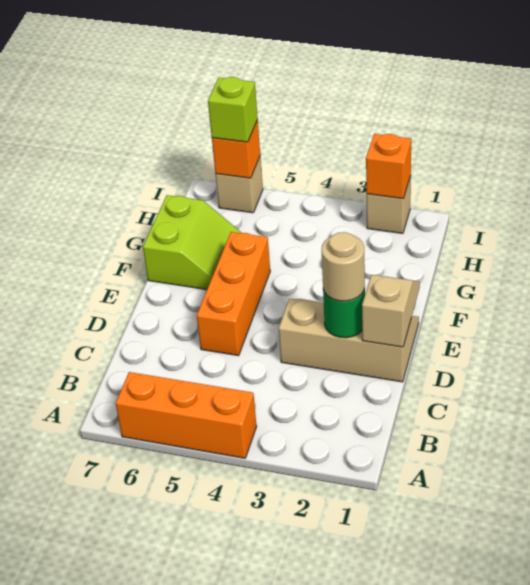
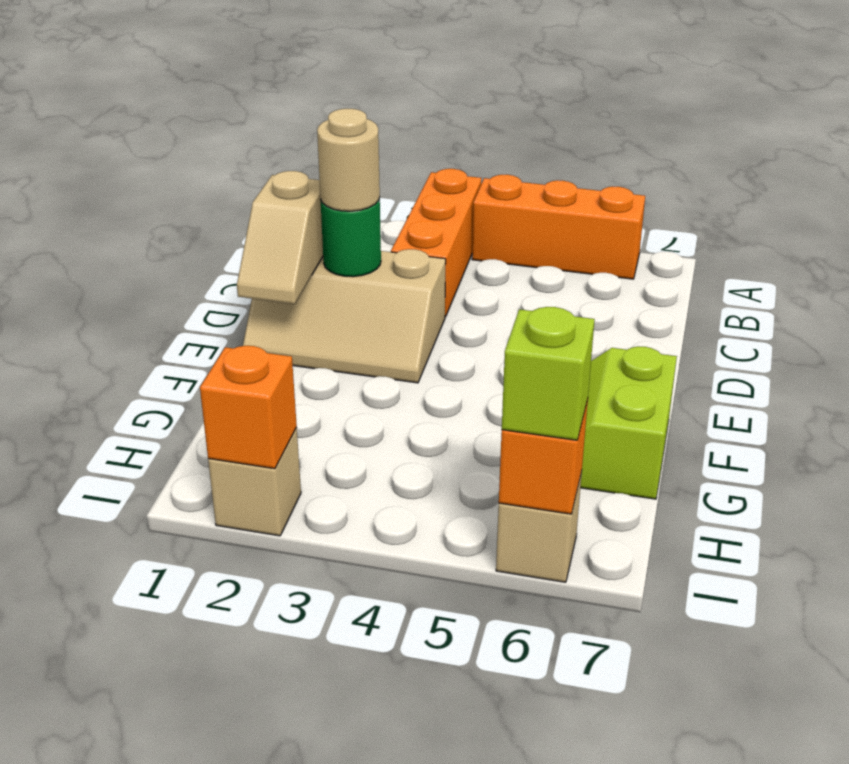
orange brick D5:F5 level 1 -> orange brick A3:C3 level 1

